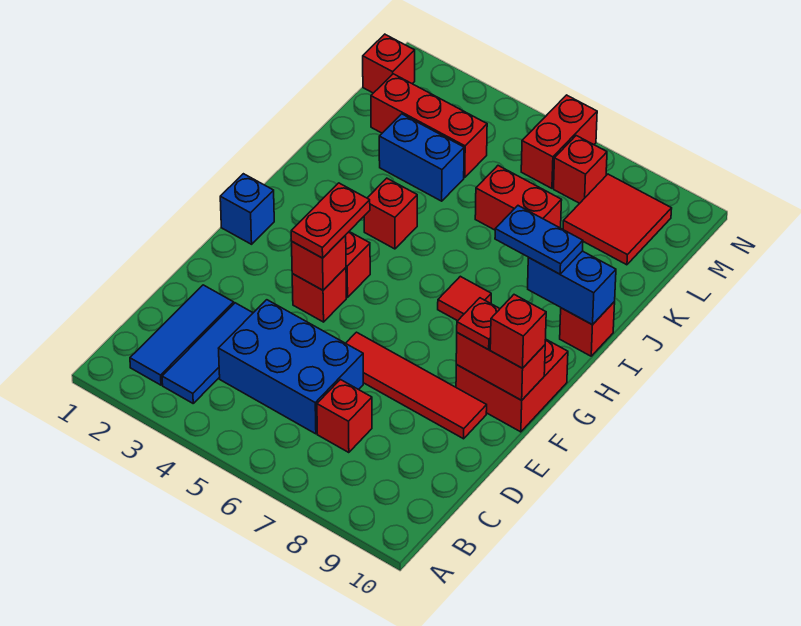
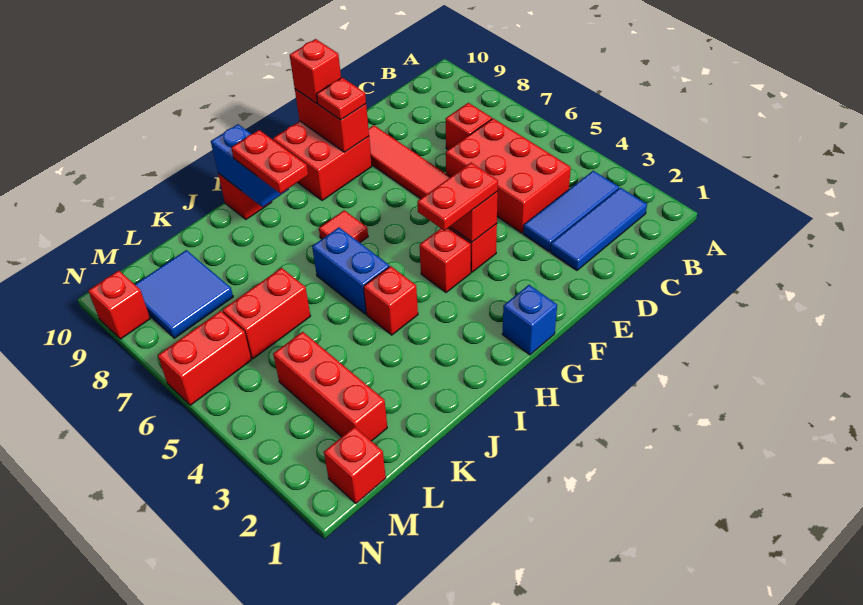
blue brick C4:D6 level 1 -> red brick C4:D6 level 1
blue plate I8:I9 level 3 -> red plate I8:I9 level 3
blue brick K3:K4 level 1 -> blue brick I5:I6 level 1
red brick K6:K7 level 1 -> red brick K6:L6 level 1
red tile L8:M9 level 1 -> blue tile L8:M9 level 1
red brick M7 level 1 -> red brick N9 level 1

